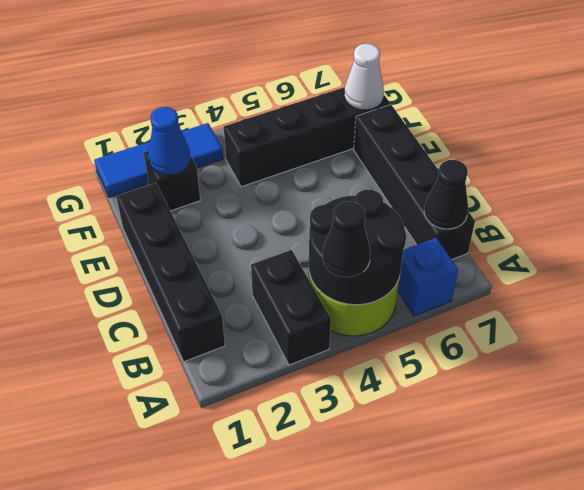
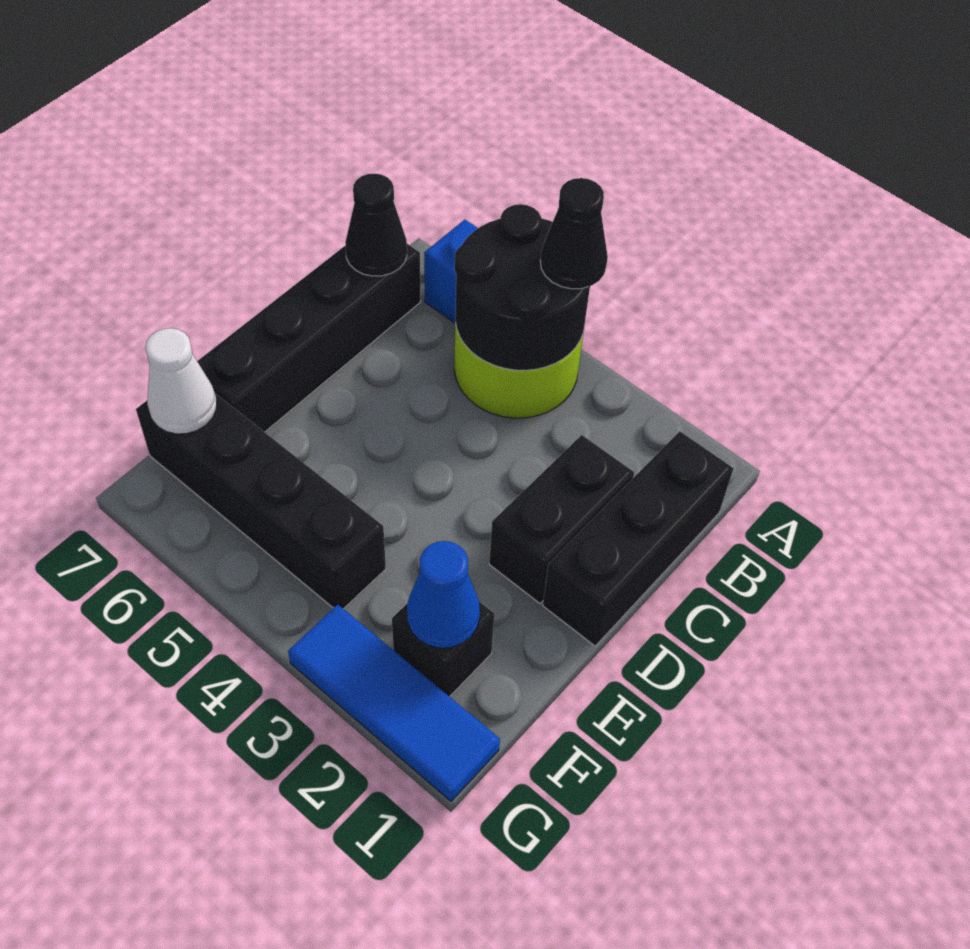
black brick A3:B3 level 1 -> black brick C2:D2 level 1
black brick B1:E1 level 1 -> black brick B1:D1 level 1

